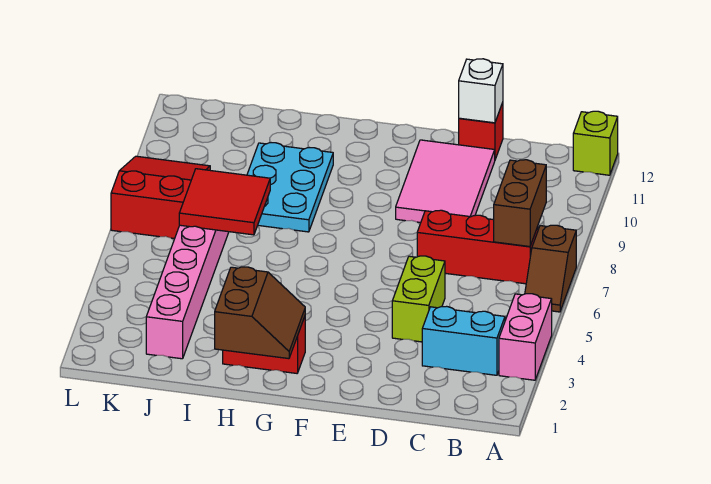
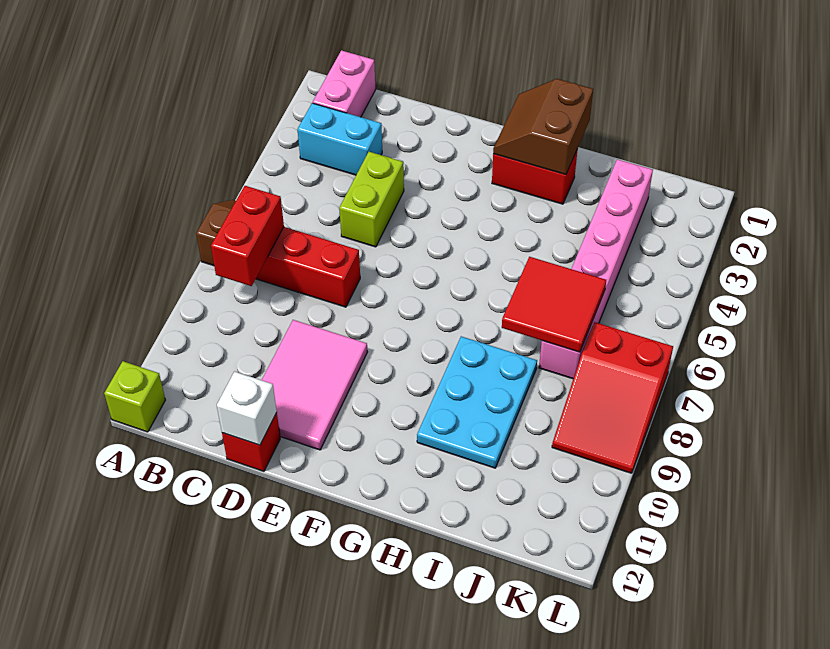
pink brick A3:A4 level 1 -> pink brick B1:B2 level 1
brown brick B7:B8 level 2 -> red brick B7:B8 level 2

